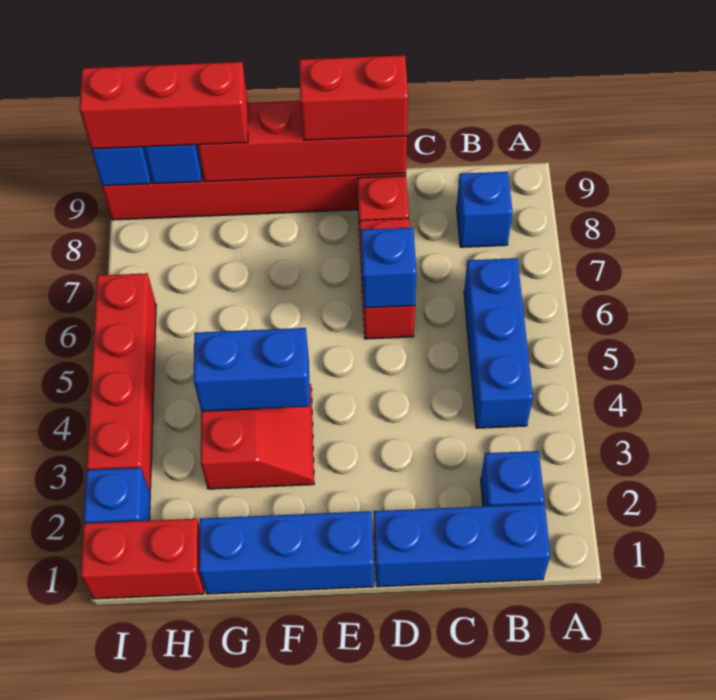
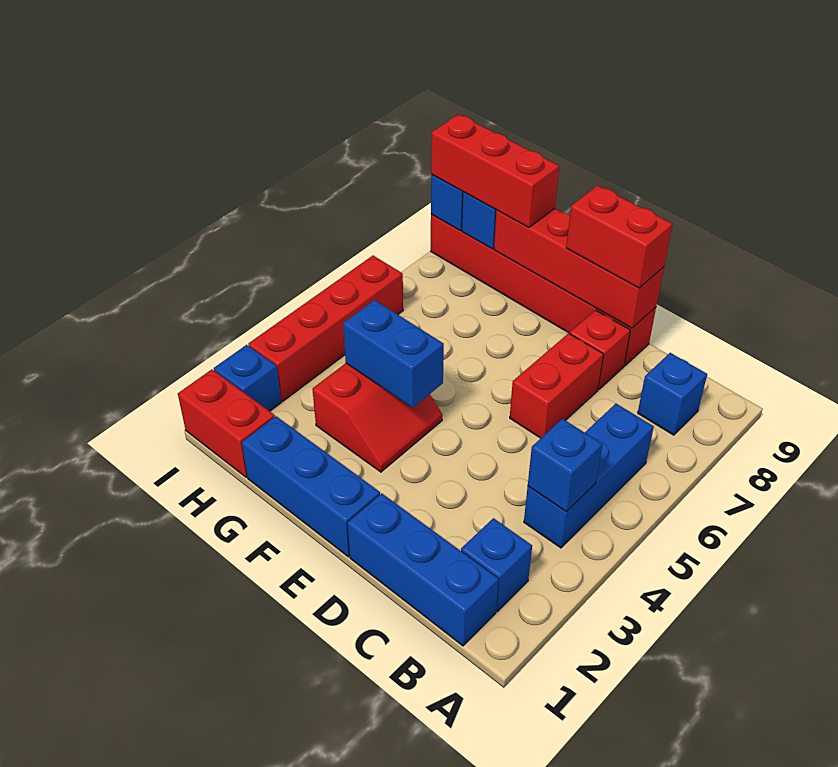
blue brick D6 level 2 -> blue brick B4 level 2

